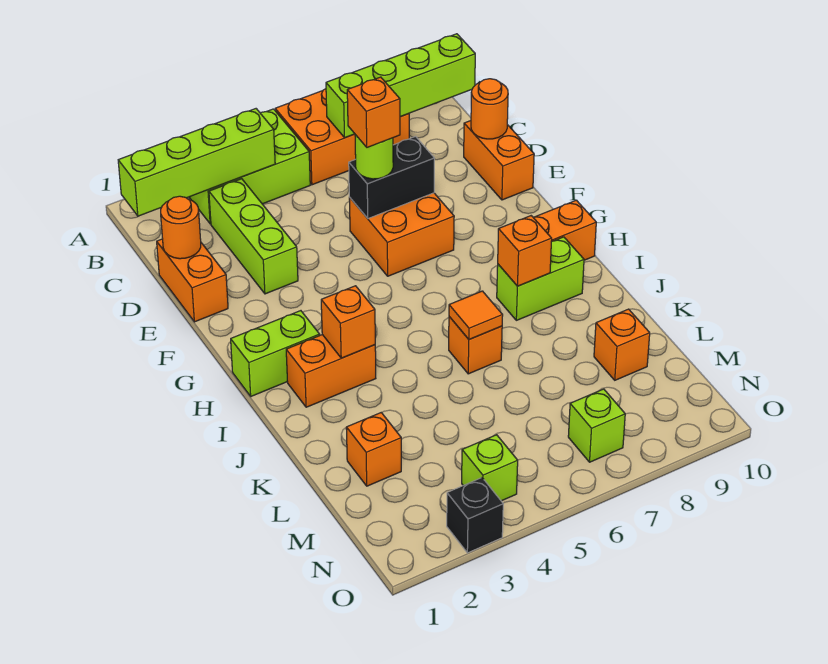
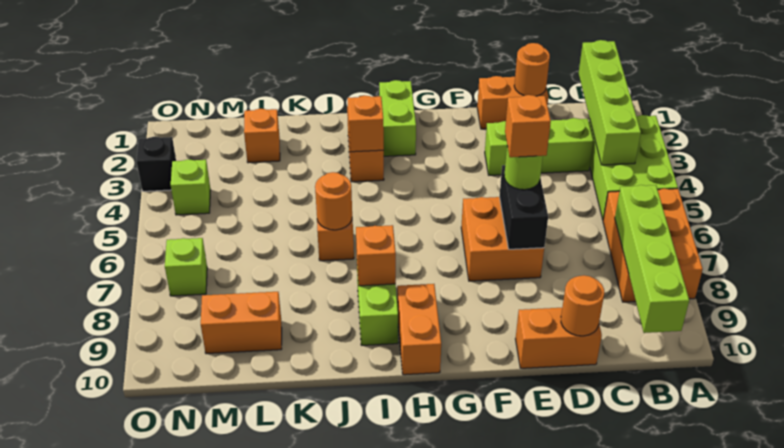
orange tile J6 level 2 -> orange round brick J6 level 2
orange brick L9 level 1 -> orange brick L9:M9 level 1

